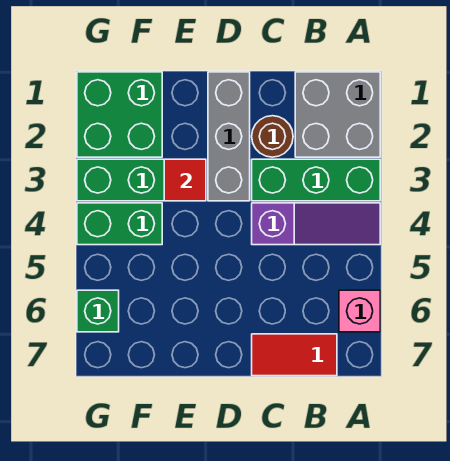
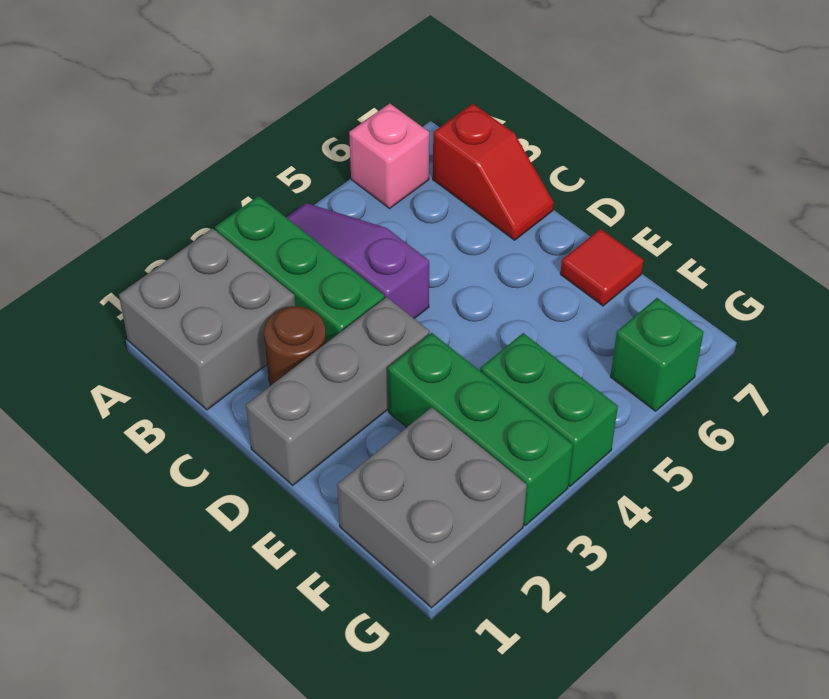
red tile B7:C7 level 1 -> red slope B7:C7 level 1 top B
red tile E3 level 2 -> red tile E7 level 1
green brick F1:G2 level 1 -> grey brick F1:G2 level 1

